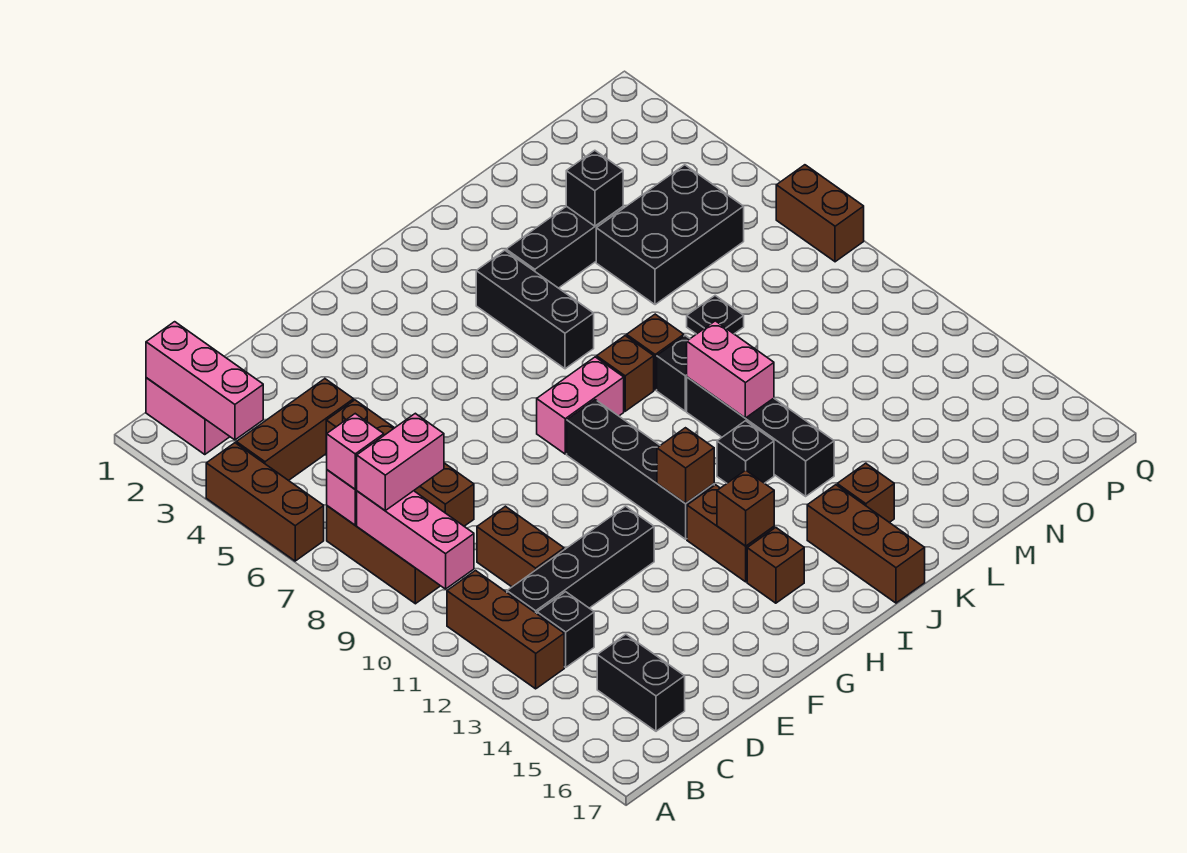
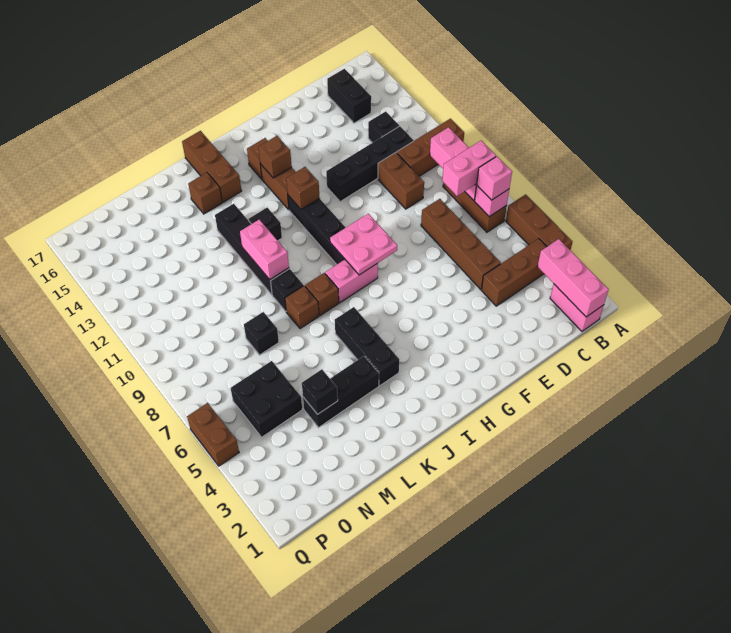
brown brick B11:B13 level 1 -> brown brick A11:C11 level 1
none -> pink plate G8:H9 level 2
black brick M5:O6 level 1 -> black brick N5:O6 level 1
black plate M8 level 1 -> black brick M8 level 1
brown brick Q7:Q8 level 1 -> brown brick Q5:Q6 level 1

